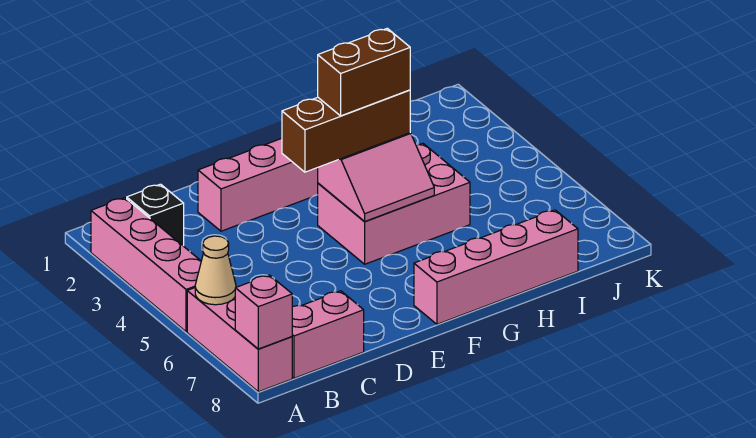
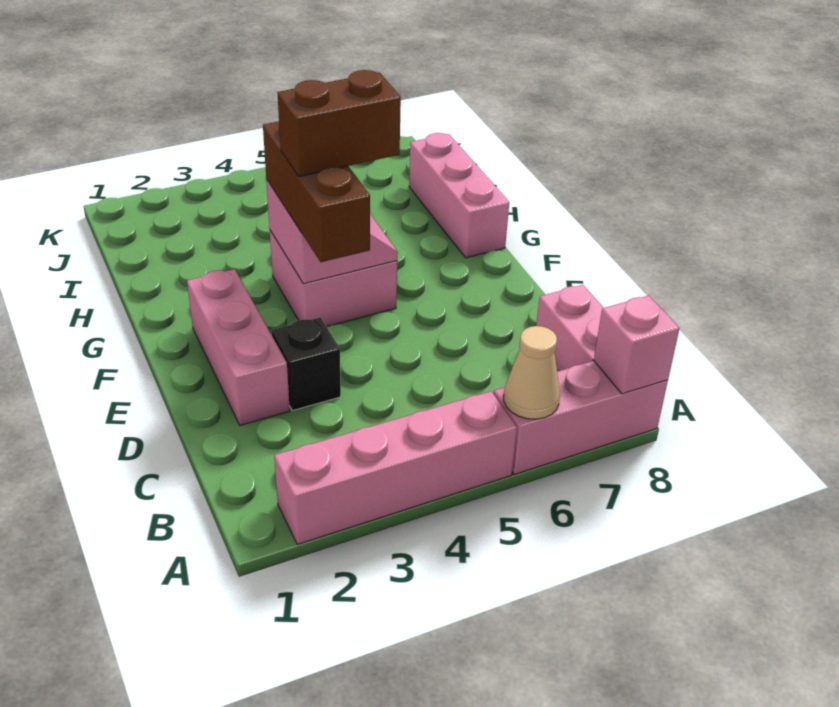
black brick B2 level 1 -> black brick D3 level 1
pink brick F4:H5 level 1 -> pink brick F4:G5 level 1
brown brick F4:G4 level 4 -> brown brick F4:F5 level 4
pink brick F8:I8 level 1 -> pink brick G8:I8 level 1

